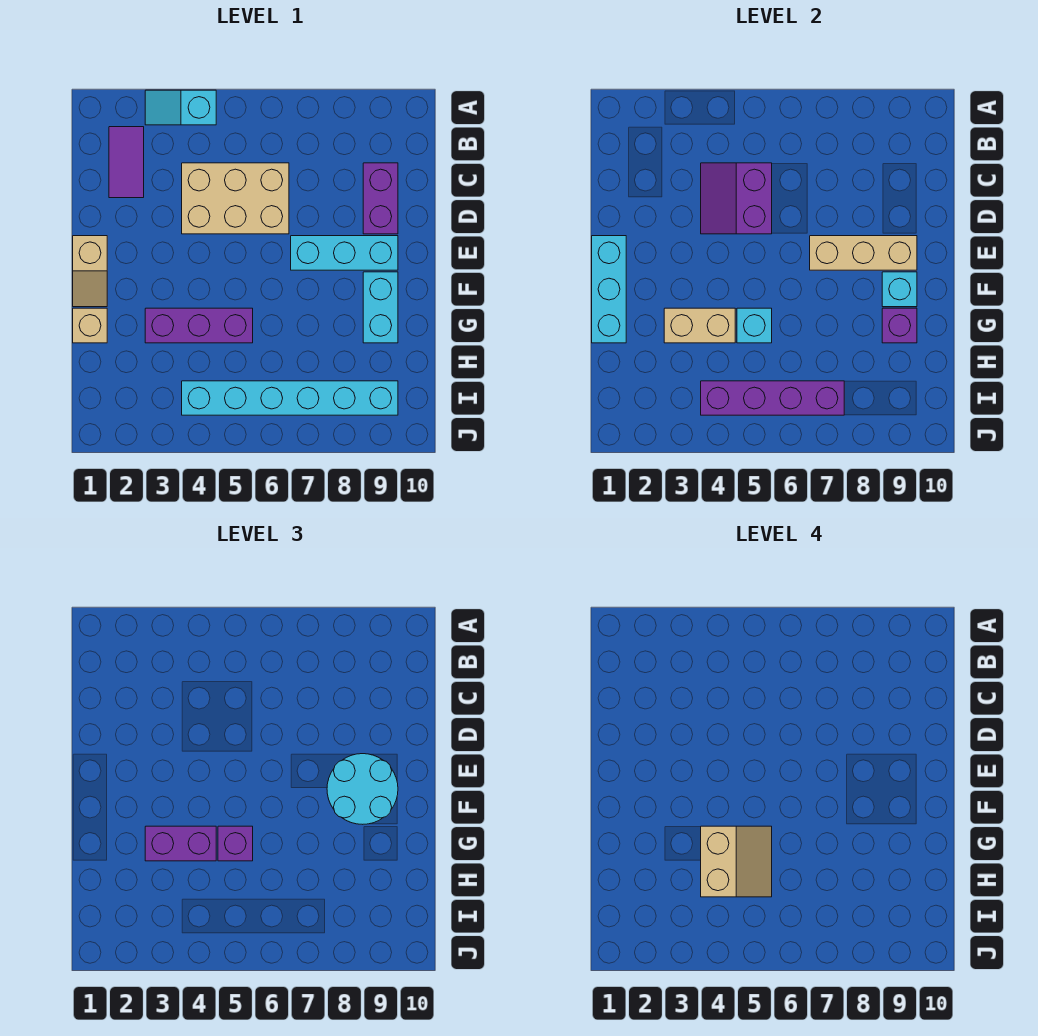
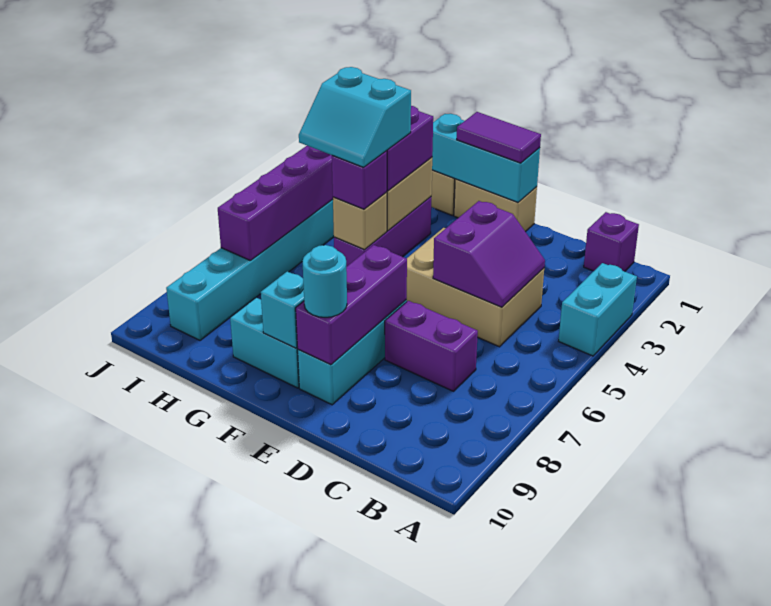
cyan slope A3:A4 level 1 top 4 -> cyan brick A3:A4 level 1
purple tile B2:C2 level 1 -> purple tile E1:F1 level 3
tan brick C4:D6 level 1 -> tan brick C4:E5 level 1
purple slope C4:D5 level 2 top 5 -> purple slope C4:D5 level 2 top D
purple brick C9:D9 level 1 -> purple brick C7:D7 level 1
tan slope E1:F1 level 1 top E -> tan brick E1:F1 level 1
tan brick E7:E9 level 2 -> purple brick E7:E9 level 2
cyan round brick E8:F9 level 3 -> cyan round brick E9 level 3
tan slope G4:H5 level 4 top 4 -> cyan slope G4:H5 level 4 top 4
cyan brick G5 level 2 -> tan brick G5 level 2
purple brick G9 level 2 -> purple brick B1 level 1

